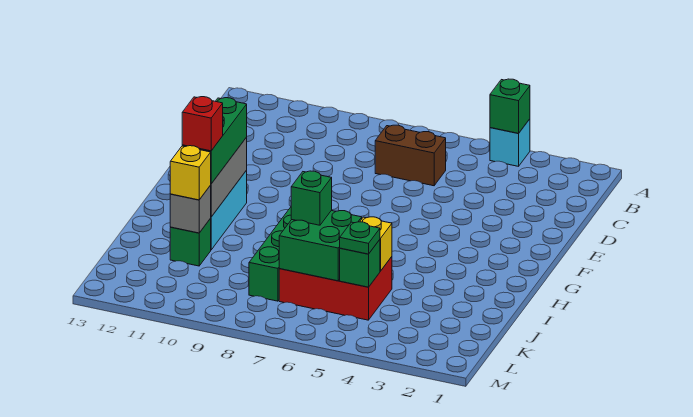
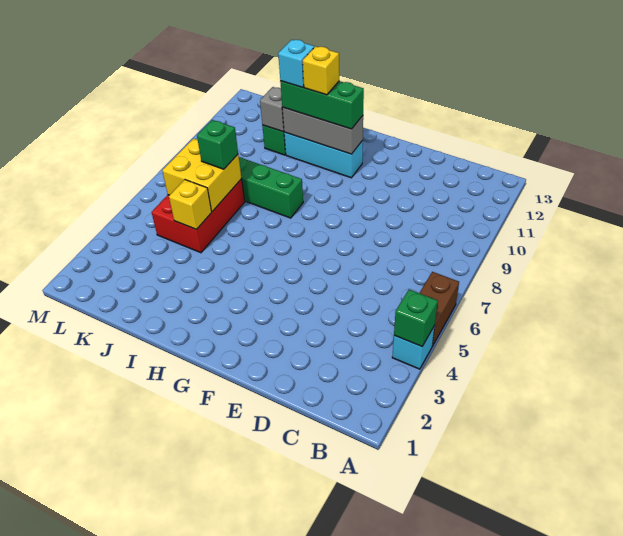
brown brick C6:C7 level 1 -> brown brick A5:A6 level 1
red brick I11 level 4 -> cyan brick I11 level 4
green brick J6:K7 level 2 -> yellow brick J6:K7 level 2
yellow brick J11 level 3 -> yellow brick H11 level 4
green brick K5 level 2 -> none
green plate K5 level 3 -> none

